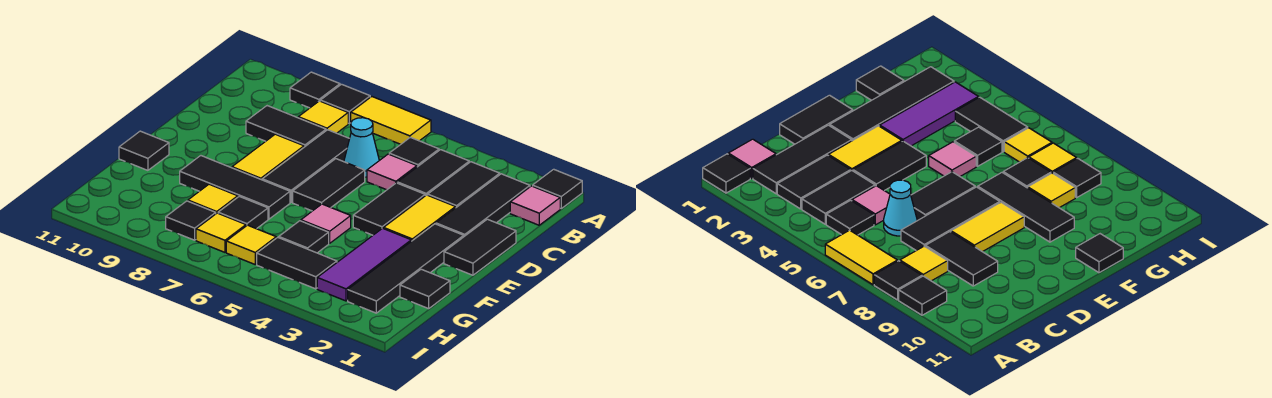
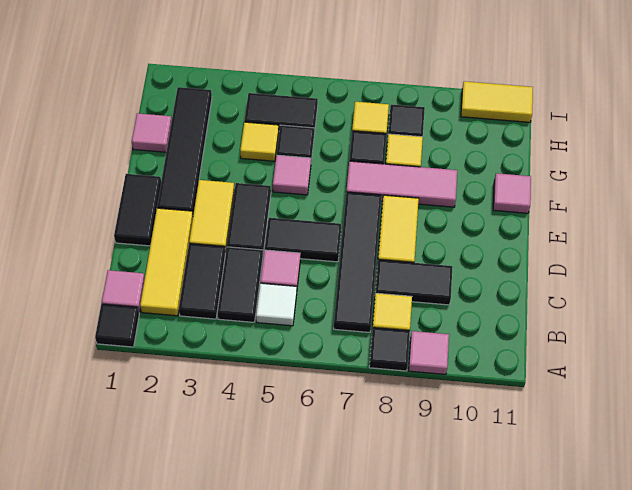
yellow tile A6:A7 level 1 -> yellow tile I10:I11 level 1
black tile A9 level 1 -> pink tile A9 level 1
black tile B2:D2 level 1 -> yellow tile B2:D2 level 1
black tile B5 level 1 -> white tile B5 level 1
cyan cone C6 level 1 -> none
black tile C7:E7 level 1 -> black tile B7:E7 level 1
black tile D6:E6 level 1 -> black tile D5:D6 level 1
purple tile F3:H3 level 1 -> none
black tile F7:F9 level 1 -> pink tile F7:F9 level 1
black tile F11 level 1 -> pink tile F11 level 1
black tile G1 level 1 -> pink tile G1 level 1
yellow tile H6 level 1 -> yellow tile G4 level 1

